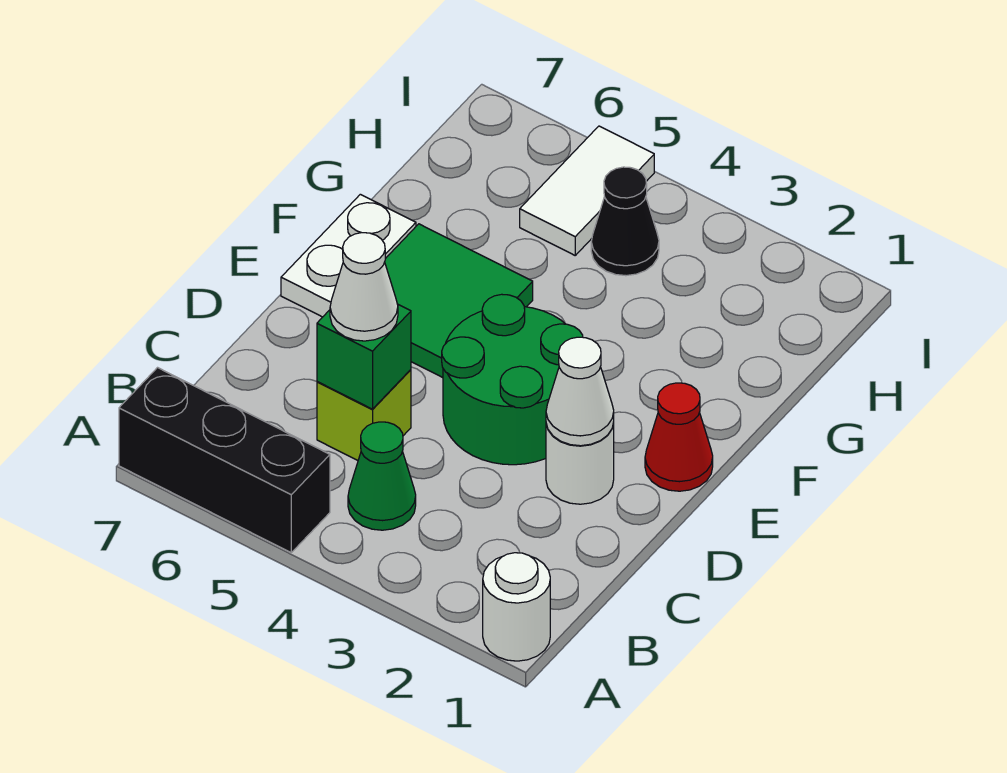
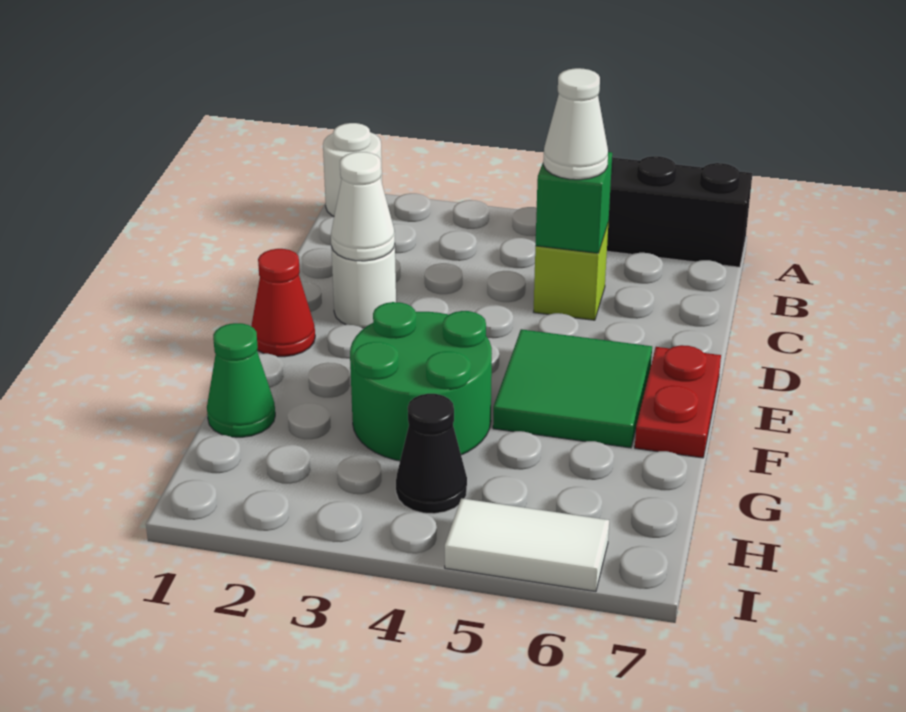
green cone B4 level 1 -> green cone G1 level 1
green round brick D3:E4 level 1 -> green round brick F3:G4 level 1
white plate E7:F7 level 1 -> red plate E7:F7 level 1
white tile H5:I5 level 1 -> white tile I5:I6 level 1

